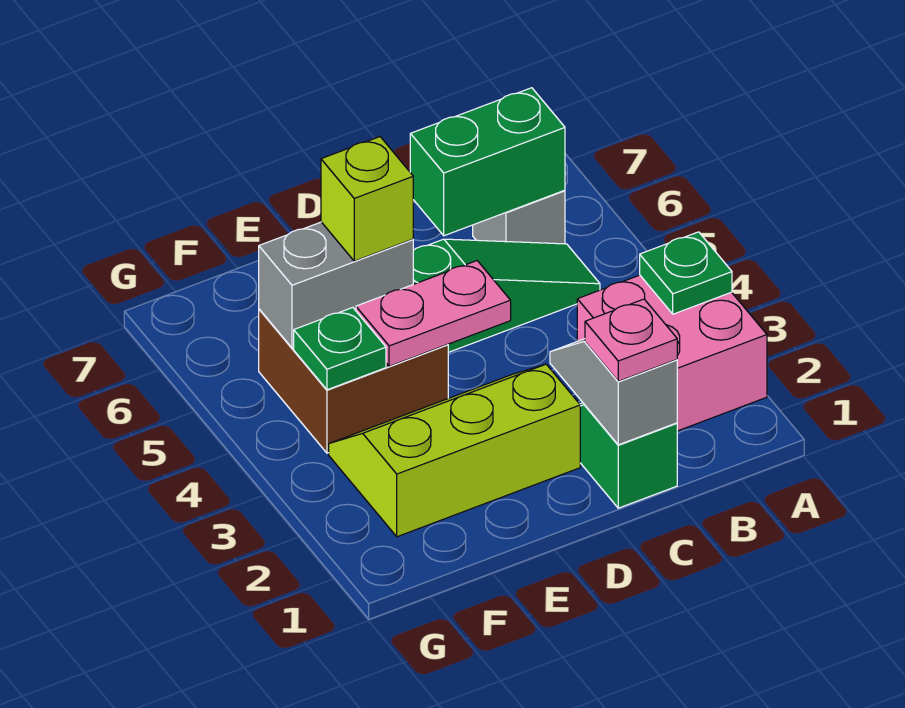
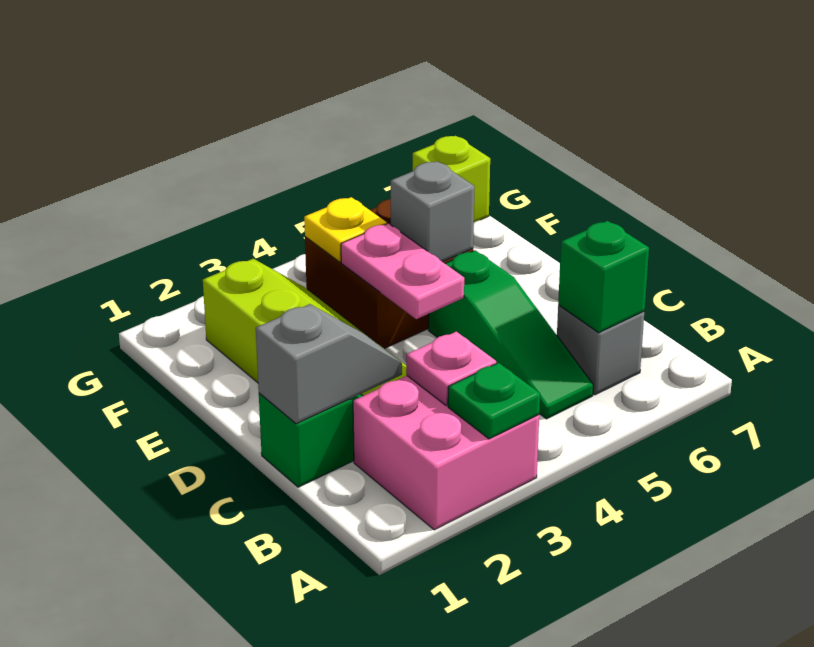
green brick B6:C6 level 2 -> green brick B6 level 2
pink plate C1 level 3 -> pink plate B3 level 2
grey brick E5:F5 level 2 -> grey brick E5 level 2
lime brick E5 level 3 -> lime brick G7 level 1
green plate F4 level 2 -> yellow plate F4 level 2

